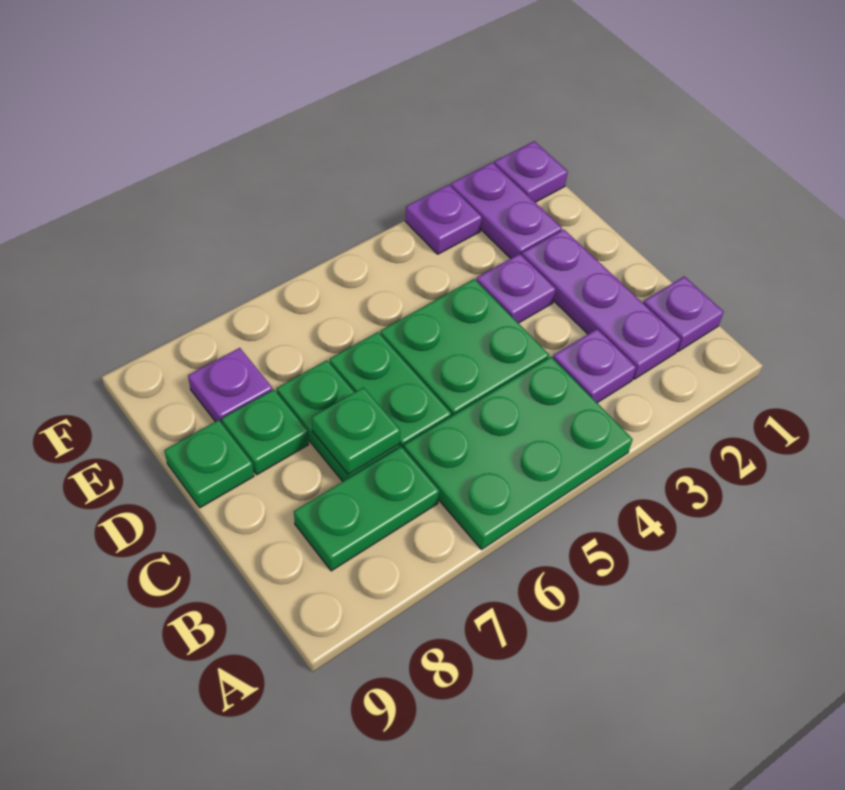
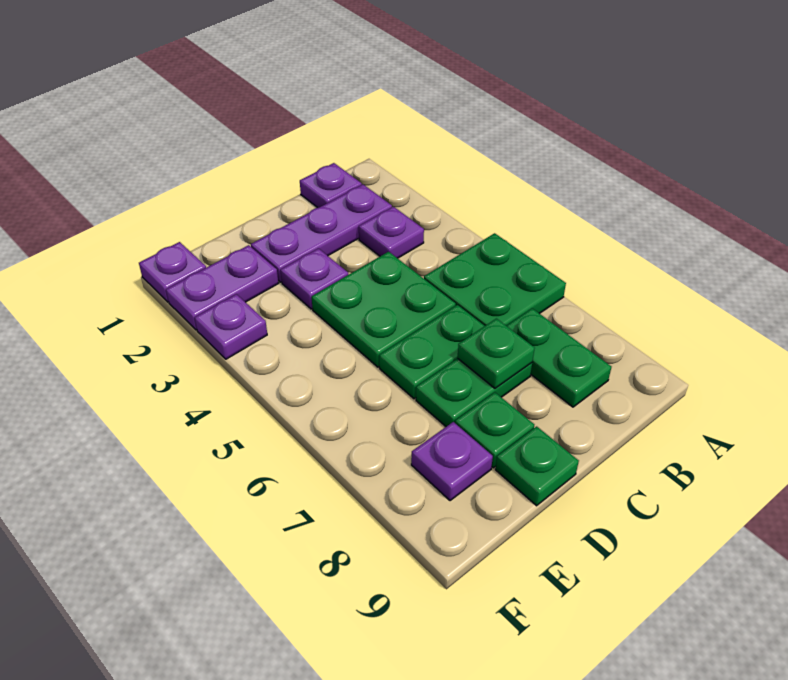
green plate A4:B6 level 1 -> green plate A5:B6 level 1

